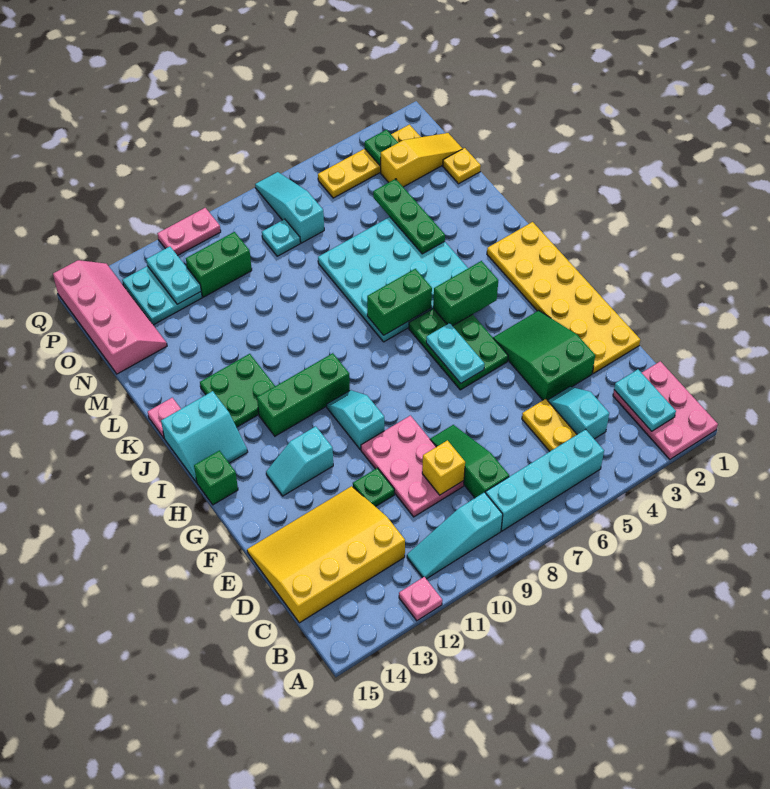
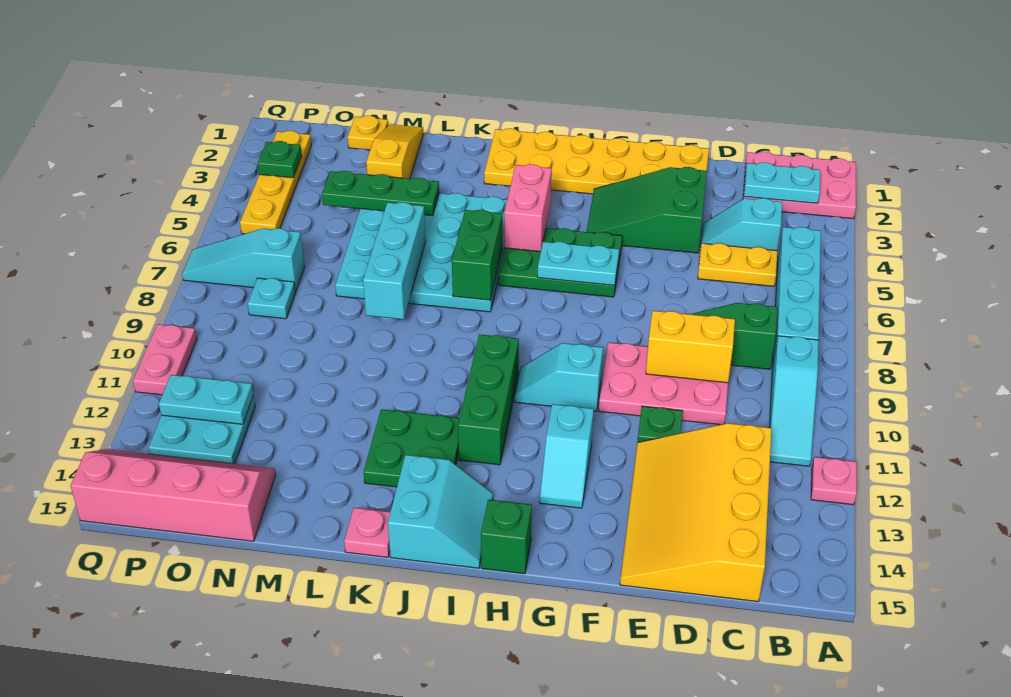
yellow brick D9 level 2 -> yellow brick D9:E9 level 2
green brick I4:I5 level 2 -> pink brick I4:I5 level 2
none -> cyan brick L6:L8 level 2
yellow slope O1:O3 level 1 top 3 -> yellow slope M1:M3 level 1 top 3
green brick O10:O11 level 1 -> none

